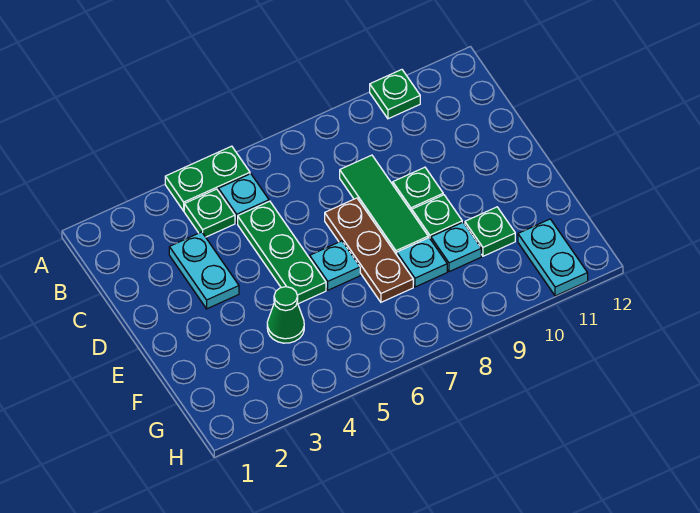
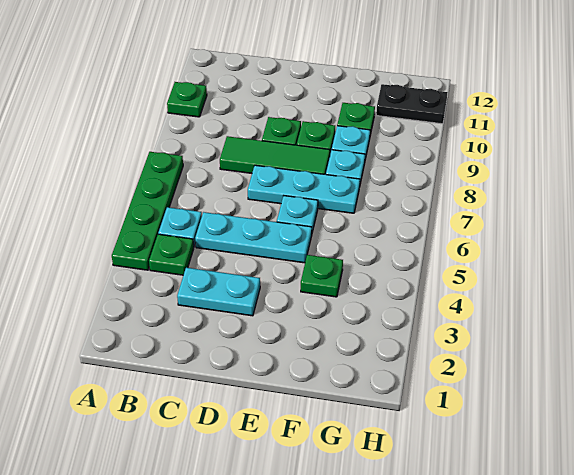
green plate A4:A5 level 1 -> green plate A4:A7 level 1
green plate C5:E5 level 1 -> cyan plate C5:E5 level 1
brown plate D7:F7 level 1 -> cyan plate D7:F7 level 1
green cone F4 level 1 -> green plate F4 level 1
cyan plate G11:H11 level 1 -> black plate G11:H11 level 1

